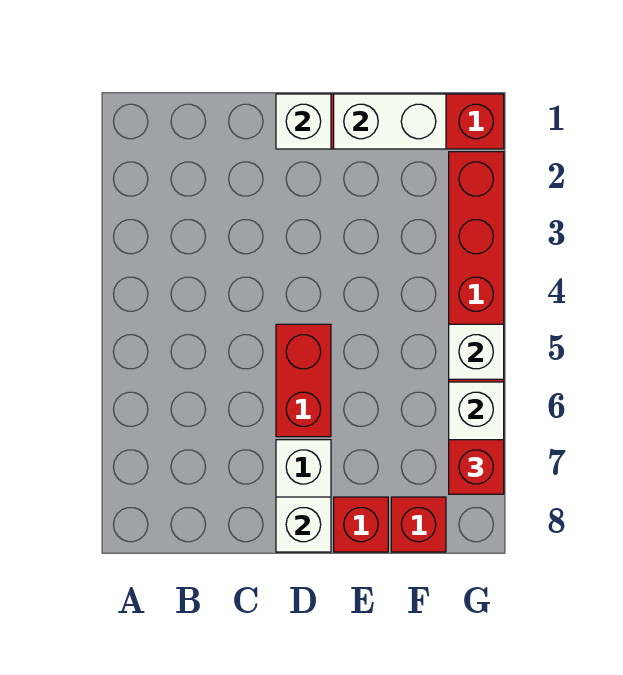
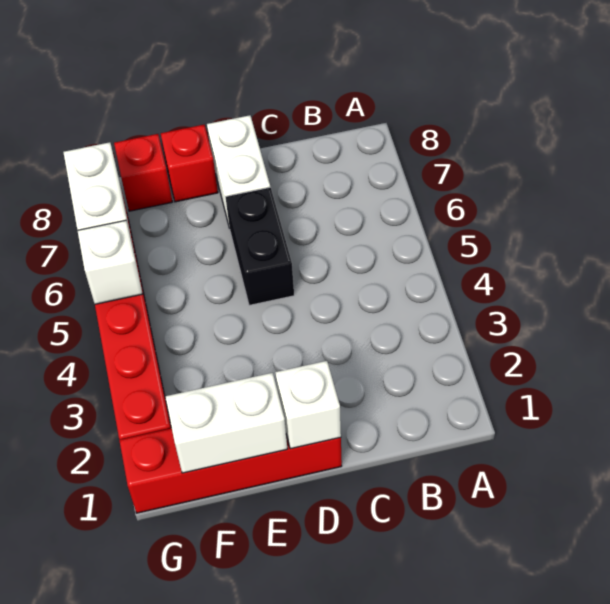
red brick D5:D6 level 1 -> black brick D5:D6 level 1
white brick D8 level 2 -> none
red brick G7 level 3 -> none

